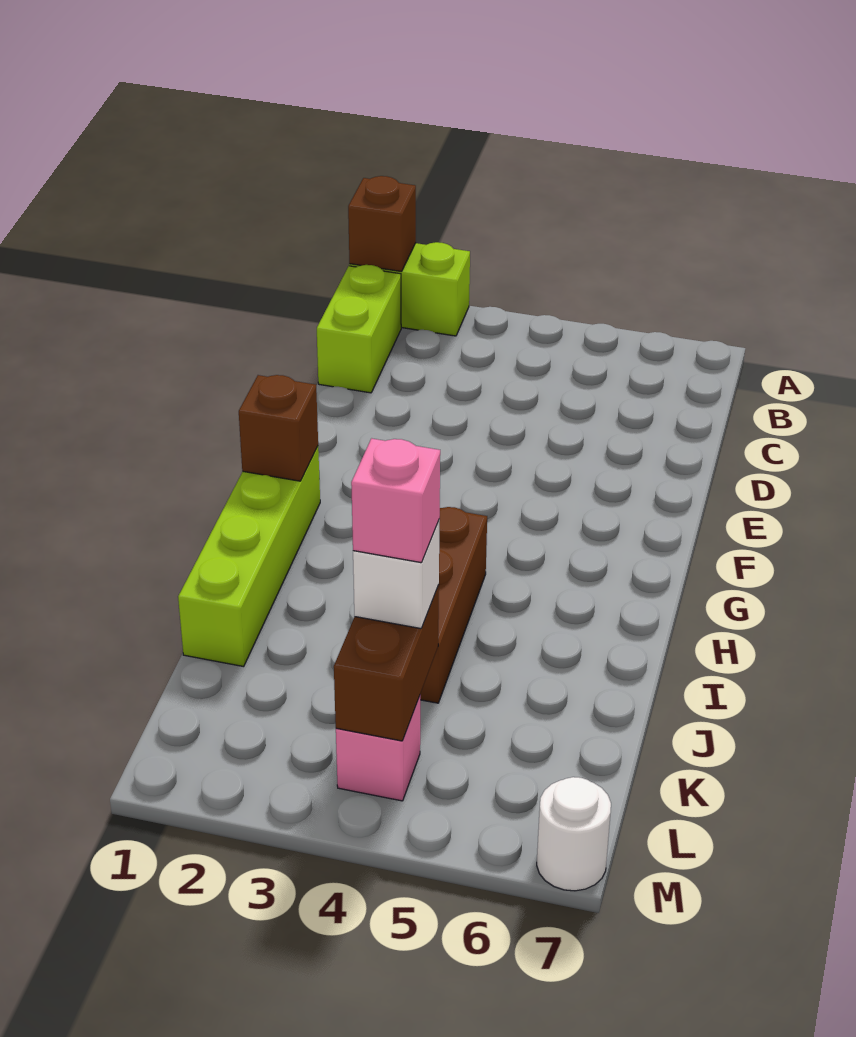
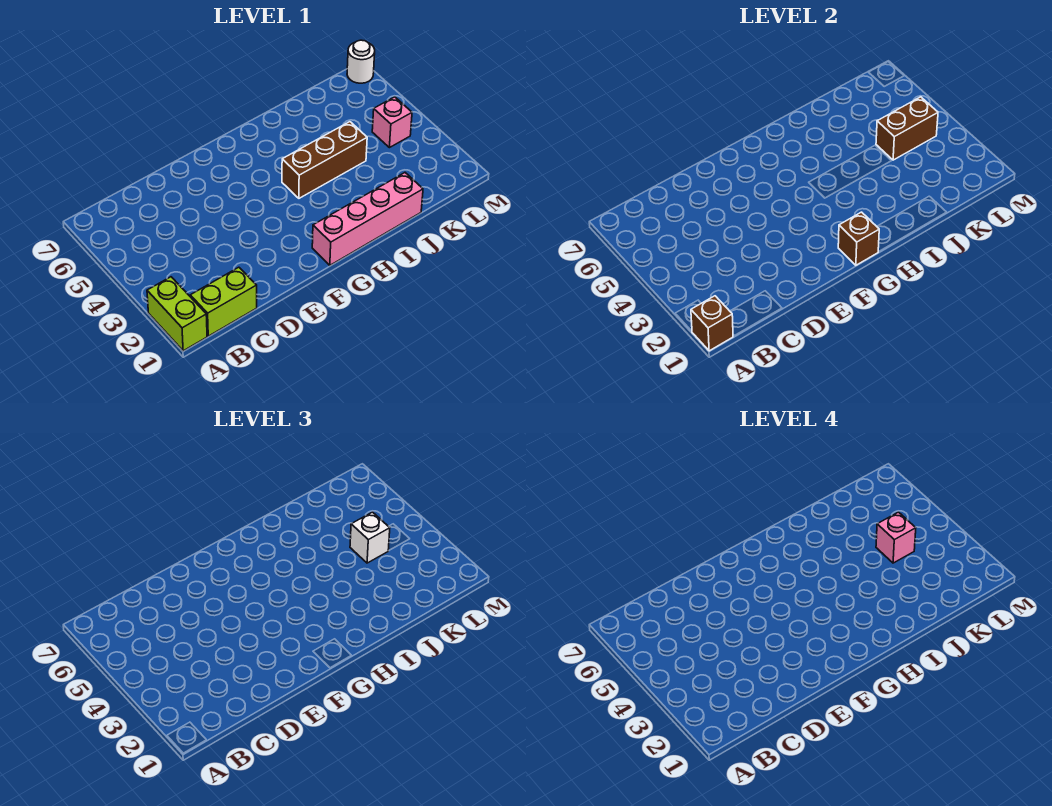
lime brick G1:J1 level 1 -> pink brick G1:J1 level 1

